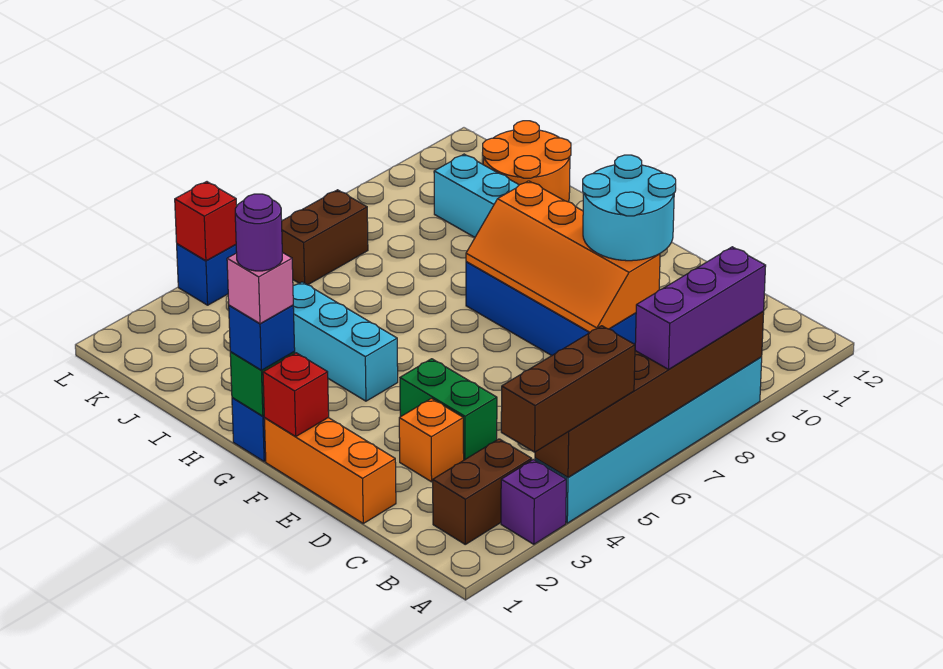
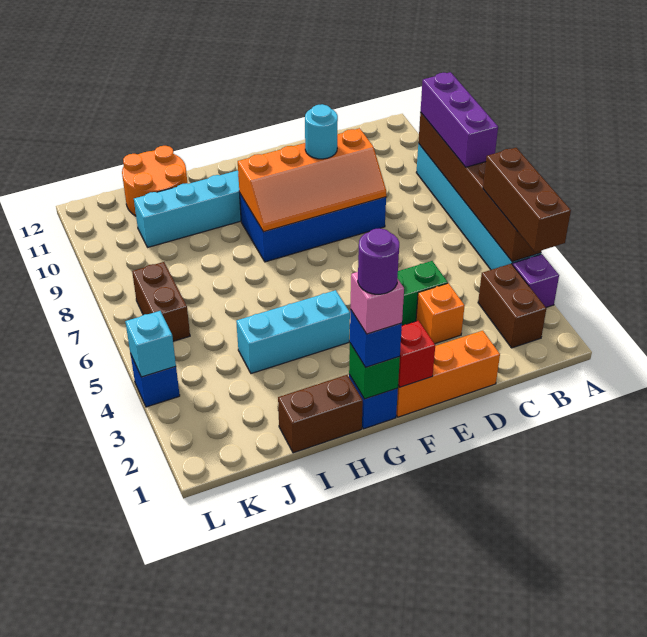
cyan round brick D9:E10 level 3 -> cyan round brick E9 level 3
none -> brown brick H1:I1 level 1
red brick L4 level 2 -> cyan brick L4 level 2

